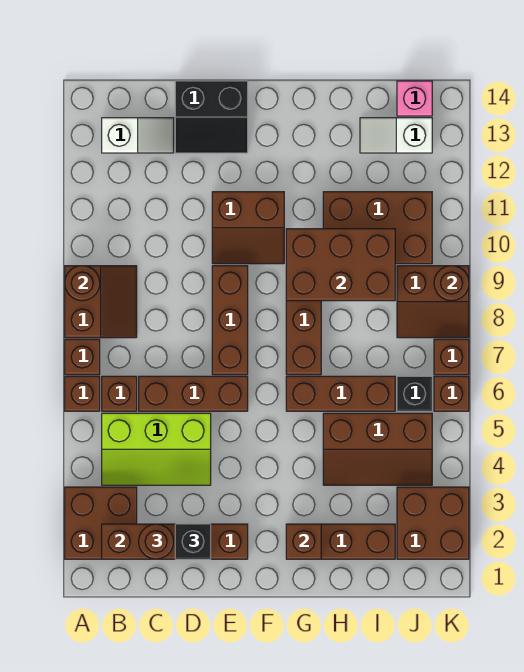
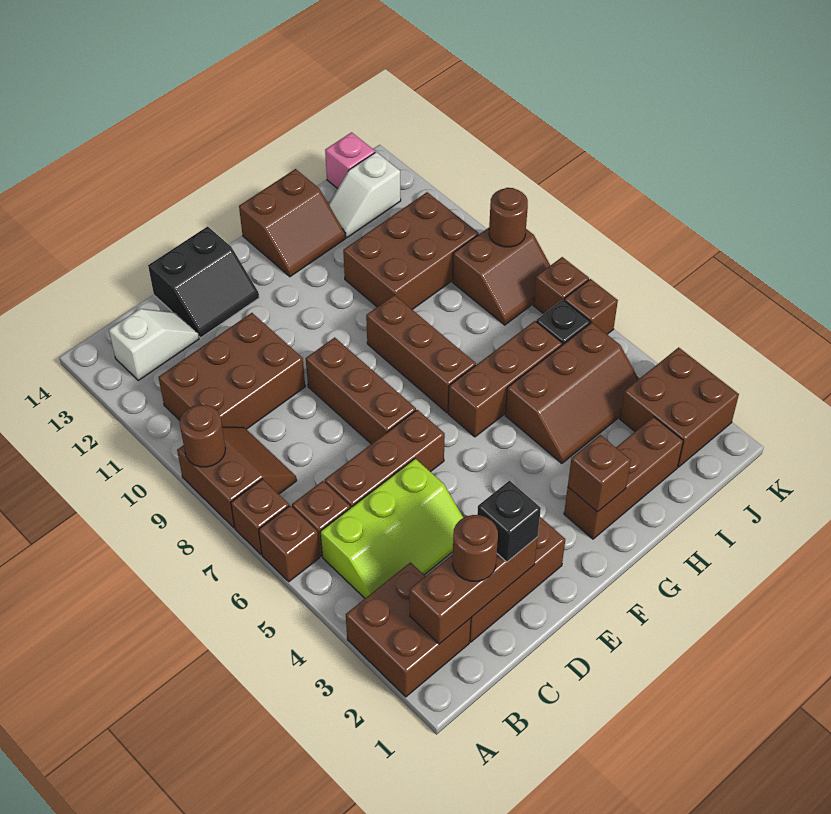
brown slope E10:F11 level 1 top 11 -> brown slope G13:H14 level 1 top 14
brown brick G9:I10 level 2 -> brown brick B10:D11 level 1

